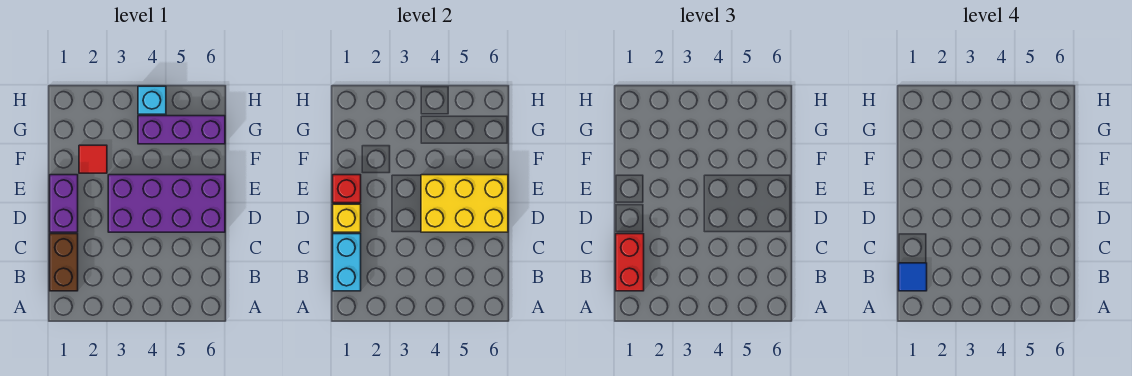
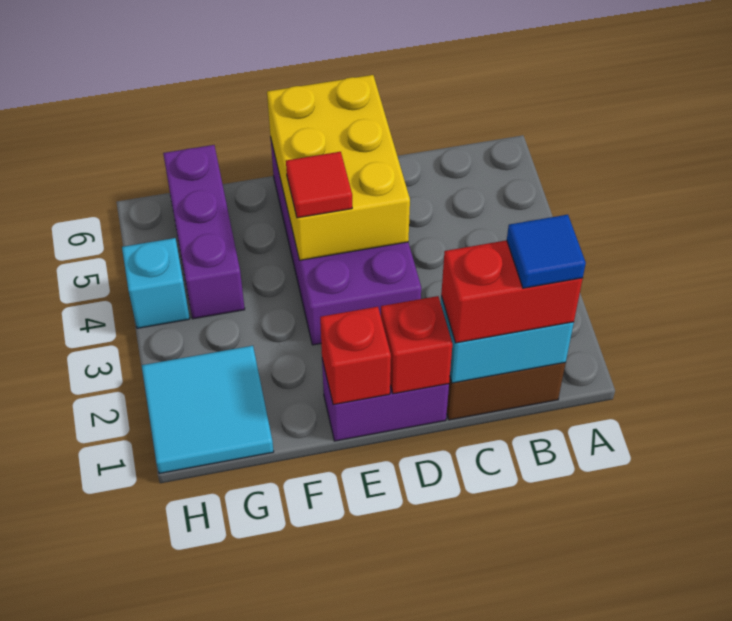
yellow brick D1 level 2 -> red brick D1 level 2
red tile F2 level 1 -> red tile E4 level 3
none -> cyan tile G1:H2 level 1

